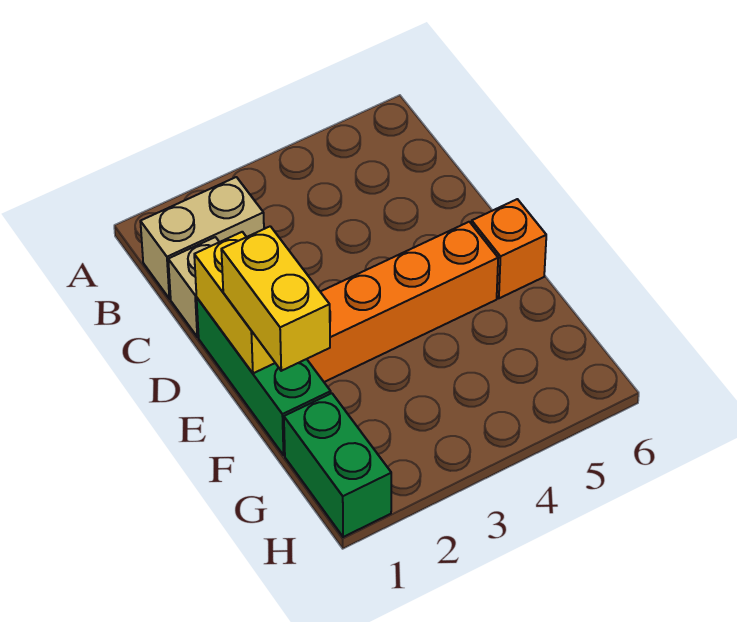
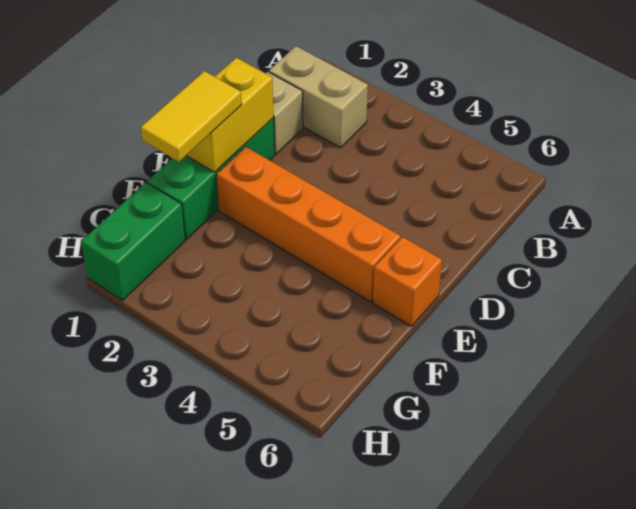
yellow brick E1:F1 level 3 -> yellow tile E1:F1 level 3

